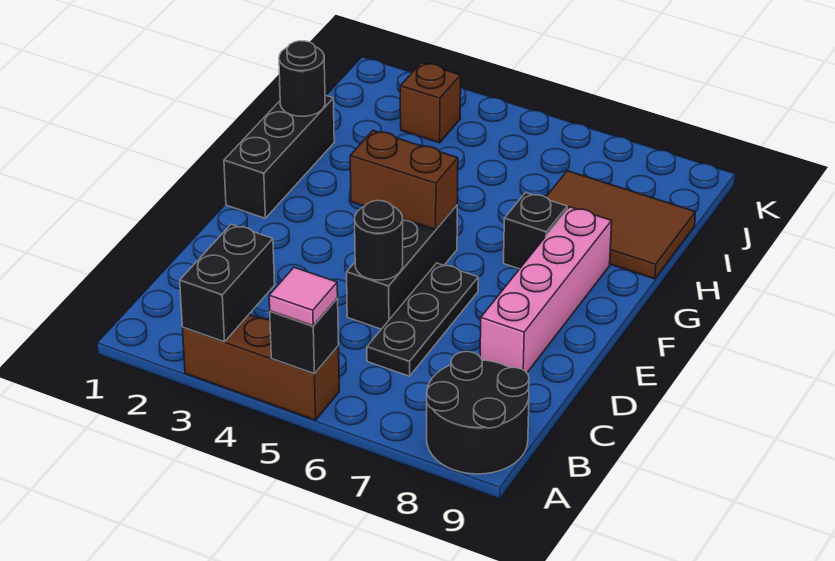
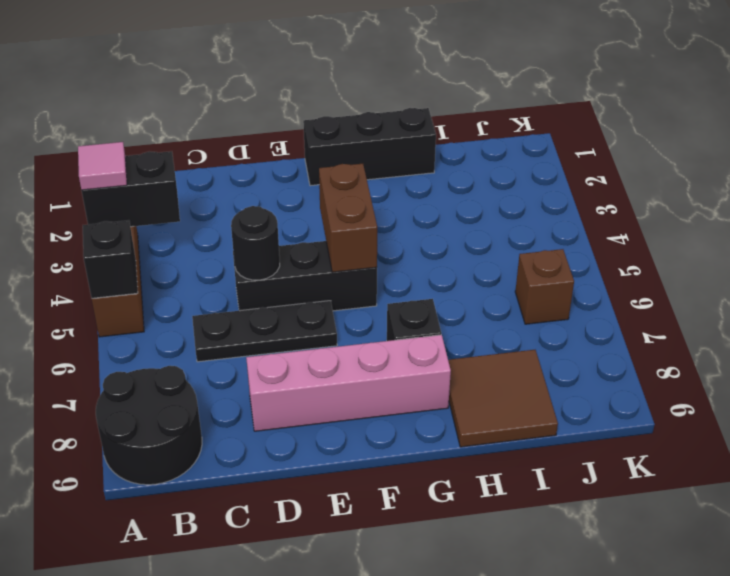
pink tile A5 level 3 -> pink tile A3 level 3
black round brick H1 level 2 -> none
brown tile H7:I9 level 1 -> brown tile H8:I9 level 1
brown brick J3 level 1 -> brown brick J6 level 1

